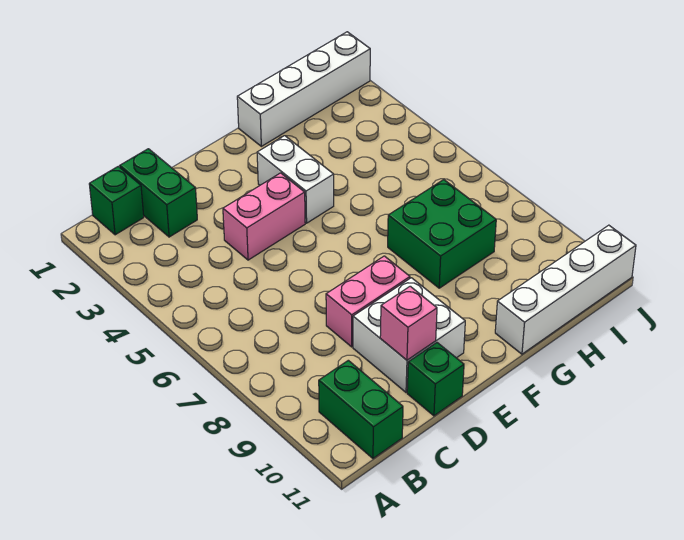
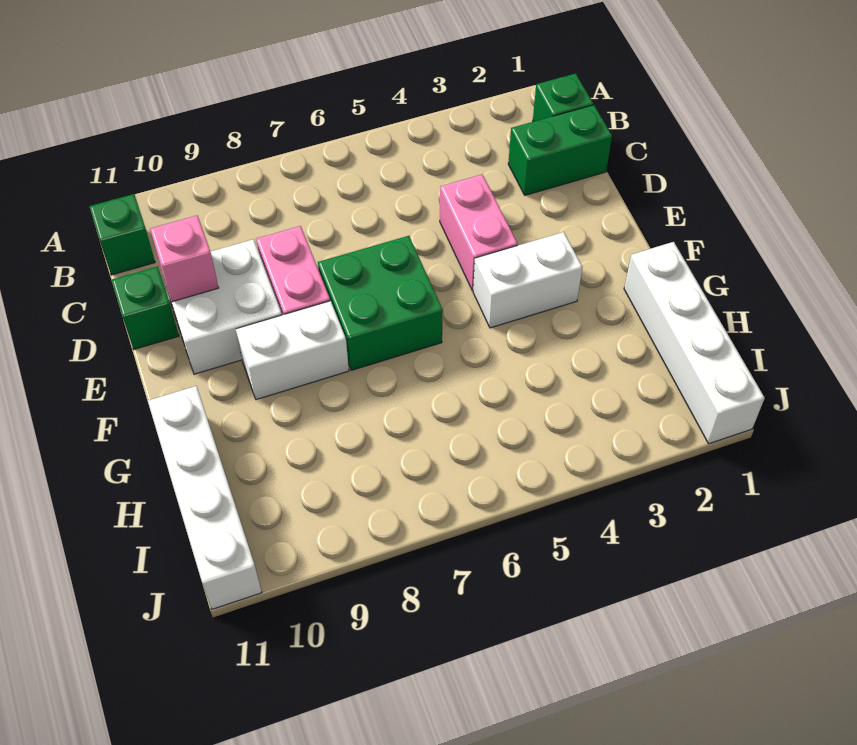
green brick B10:B11 level 1 -> green brick B11 level 1
none -> white brick F8:F9 level 1
green brick G7:H8 level 1 -> green brick E6:F7 level 1

